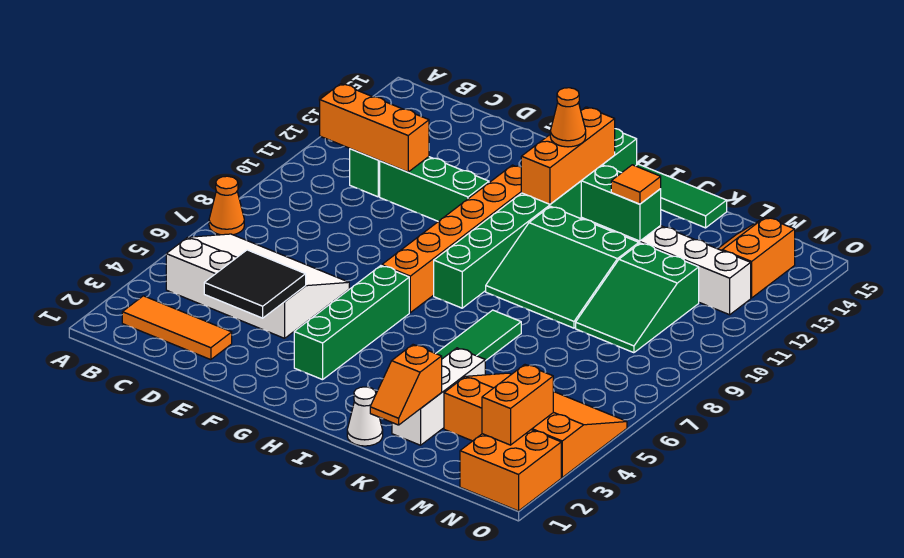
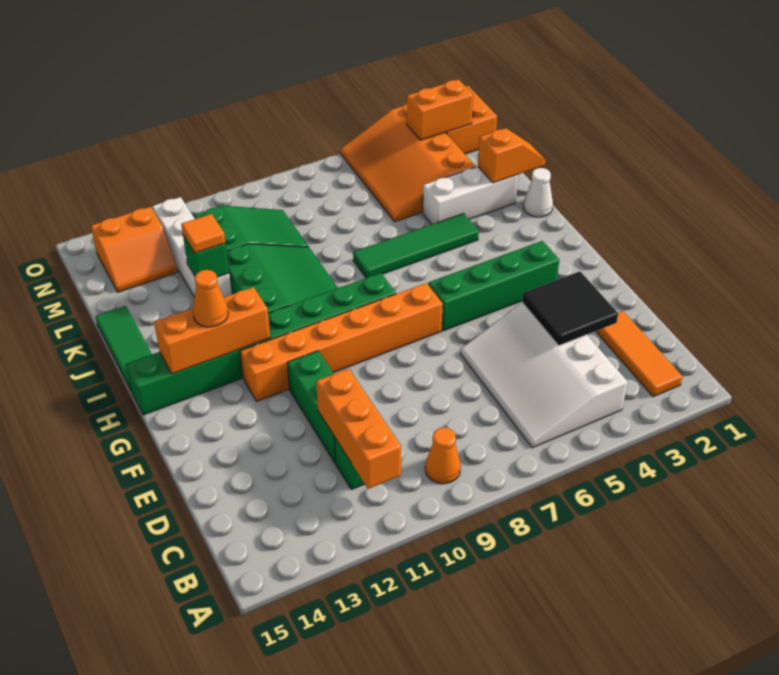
orange cone A7 level 1 -> orange cone B9 level 1
green brick J12:K12 level 2 -> green brick K12 level 2

